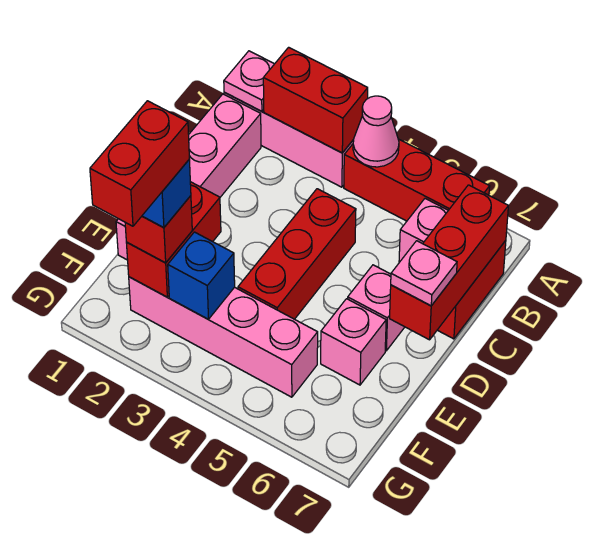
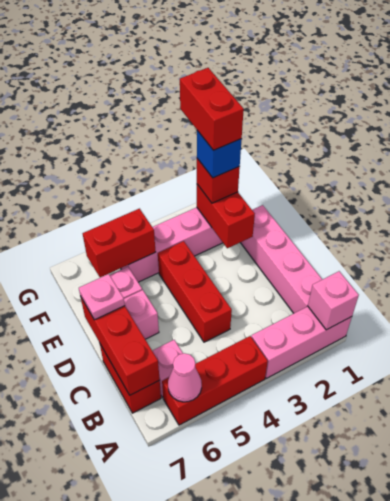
pink plate A1 level 2 -> pink brick A1 level 2
red brick A2:A3 level 2 -> red brick F5:F6 level 2
pink cone A4 level 2 -> pink cone A6 level 2
blue brick F3 level 2 -> none

